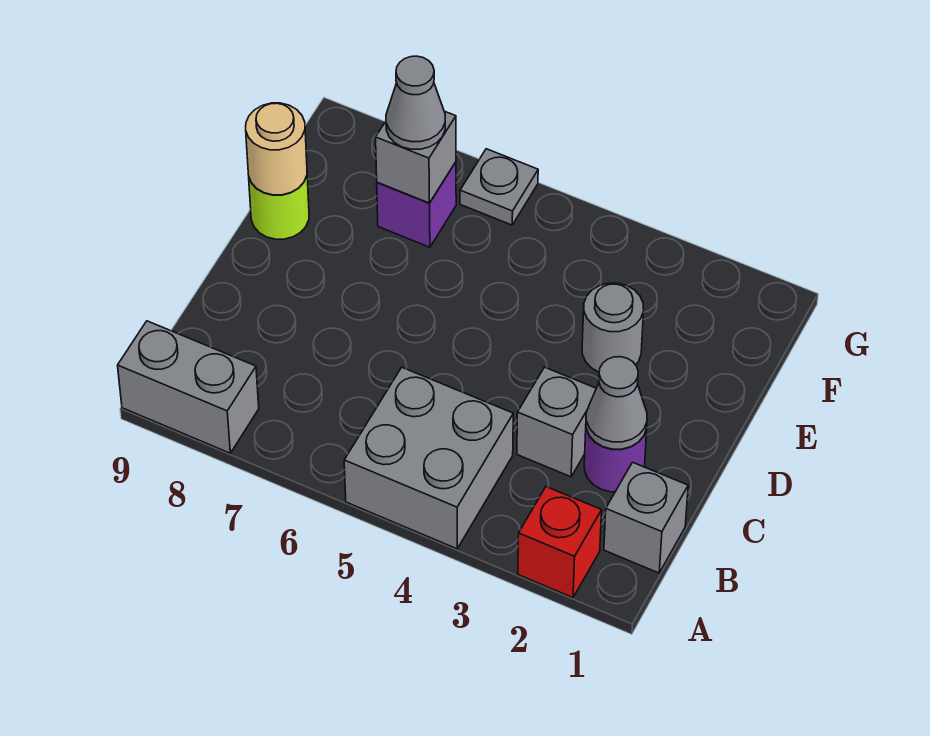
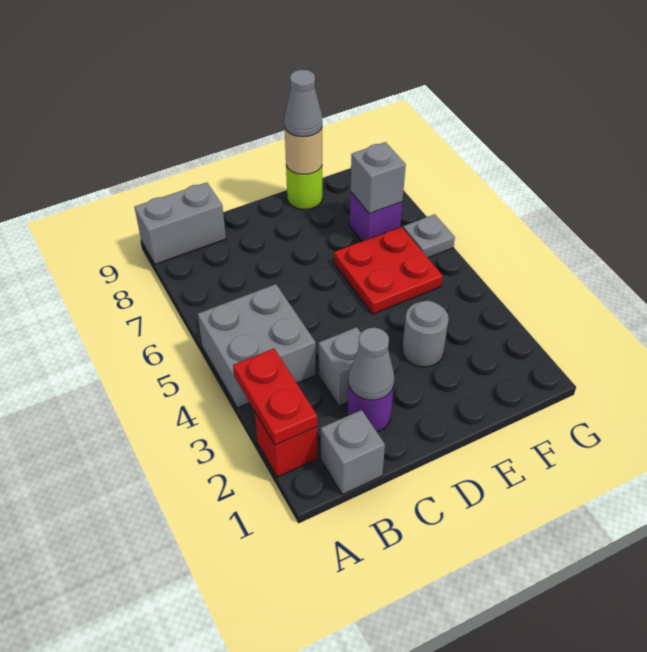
none -> red plate A2:A3 level 2
grey brick A8:A9 level 1 -> grey brick A9:B9 level 1
none -> red plate E5:F6 level 1
grey cone F7 level 3 -> grey cone E9 level 3

